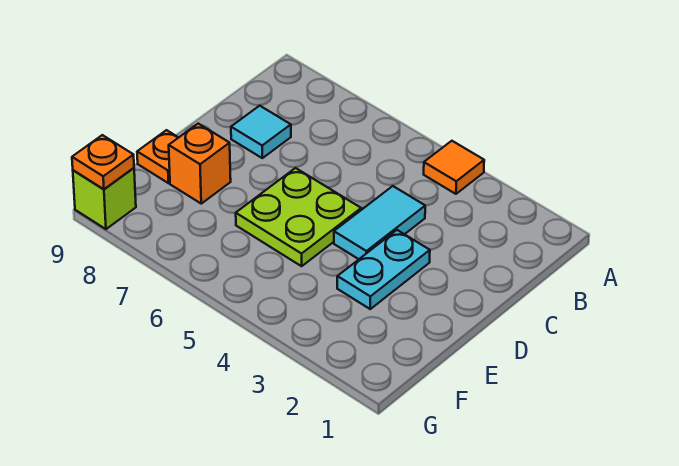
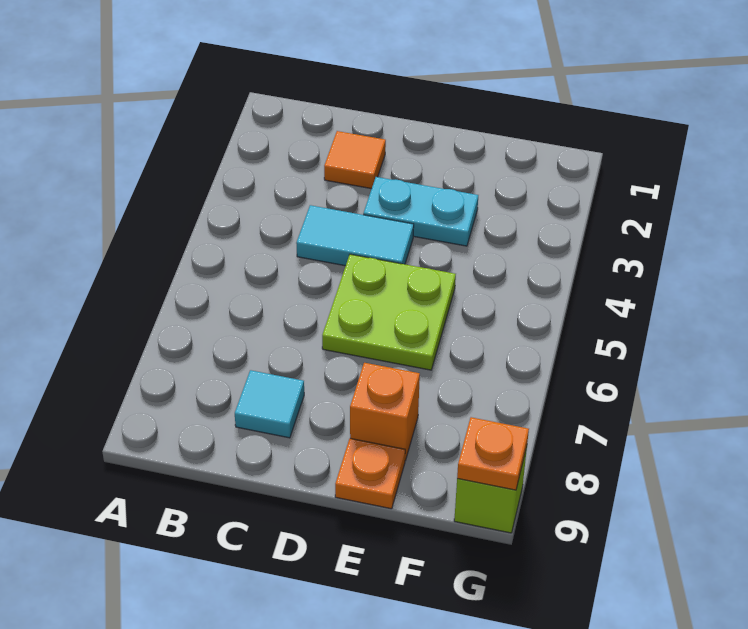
orange tile A4 level 1 -> orange tile C2 level 1

